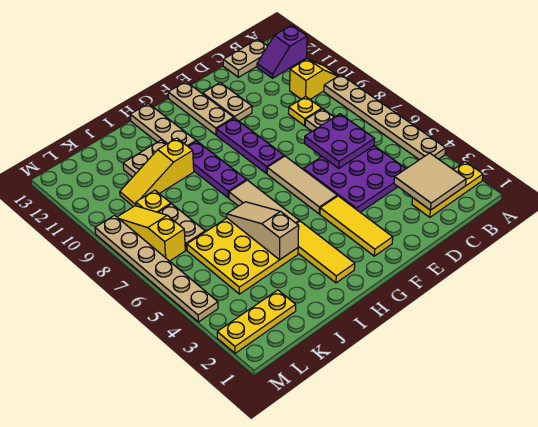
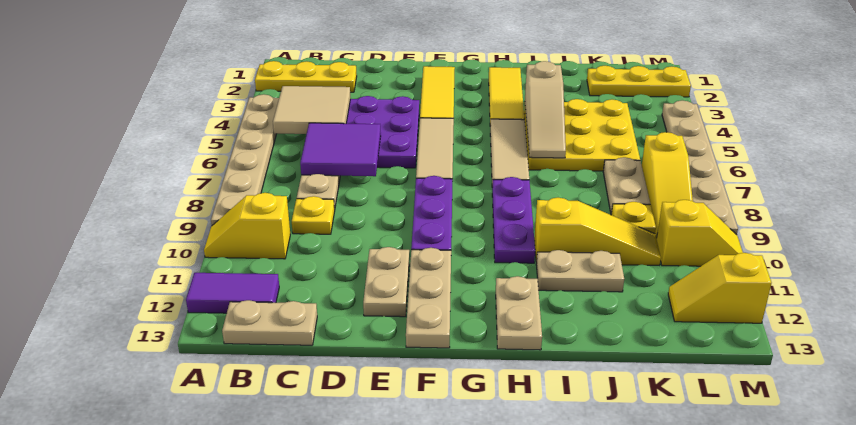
purple slope A12:B12 level 1 top A -> purple tile A12:B12 level 1
tan tile B2:C3 level 2 -> tan tile B4:C5 level 2
purple plate C6:D7 level 2 -> purple tile C6:D7 level 2
tan plate H11:H13 level 1 -> tan plate H12:H13 level 1
none -> yellow slope L10:M10 level 1 top L
none -> yellow slope L12:M12 level 1 top M

